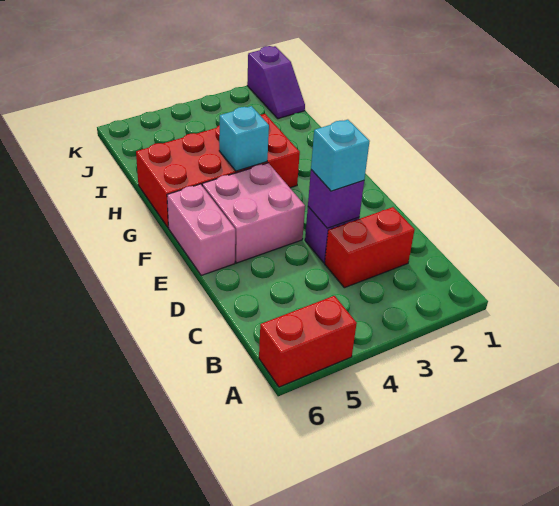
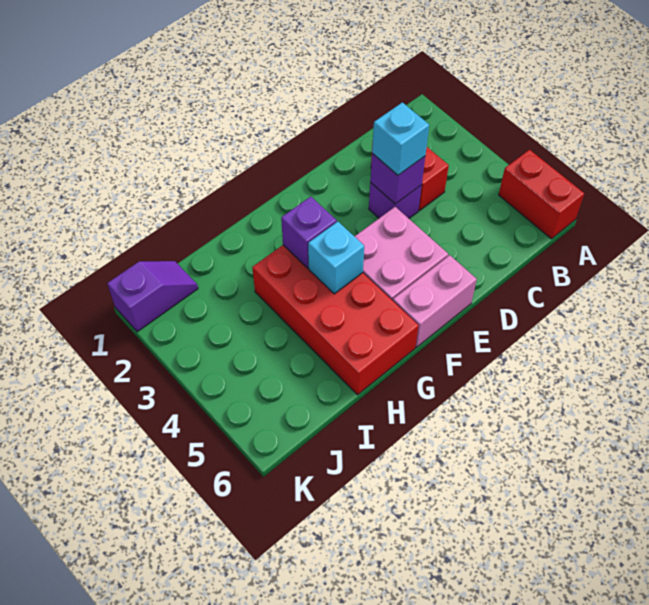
none -> purple brick G3 level 2

